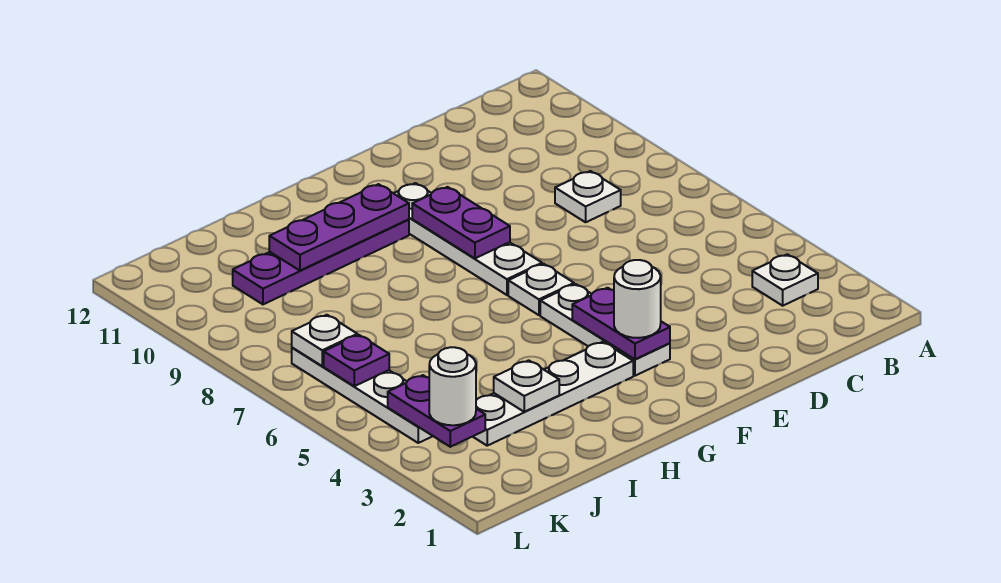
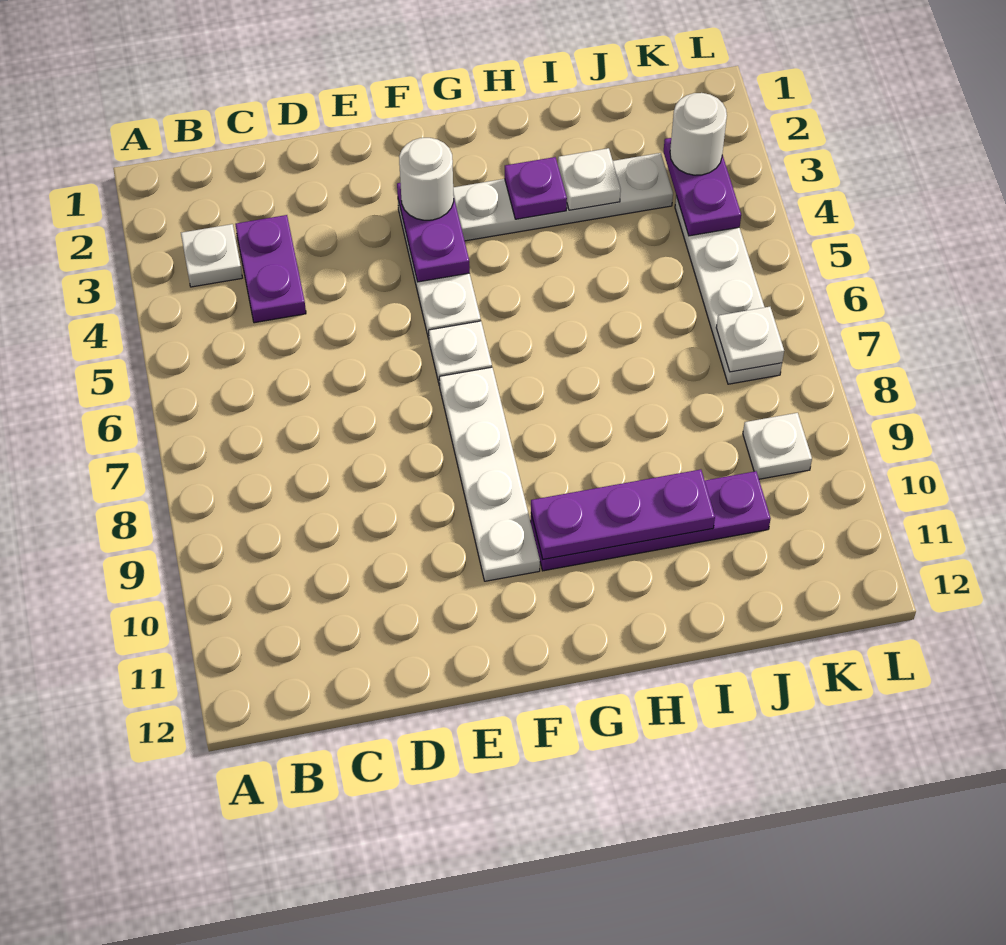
white plate C8 level 1 -> white plate K9 level 1
purple plate F8:F9 level 2 -> purple plate C3:C4 level 1
purple plate K6 level 2 -> purple plate H3 level 2

